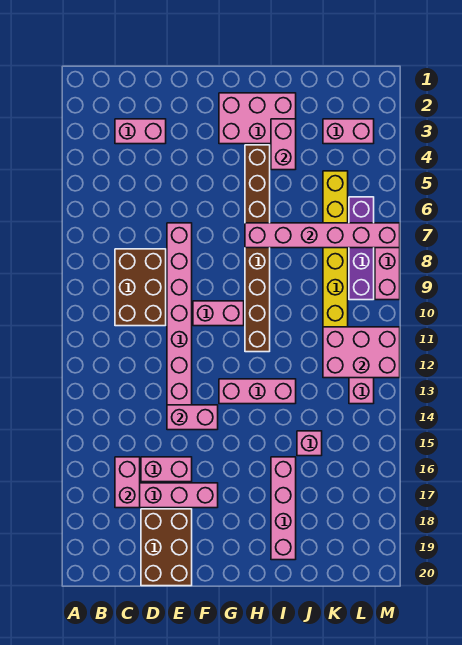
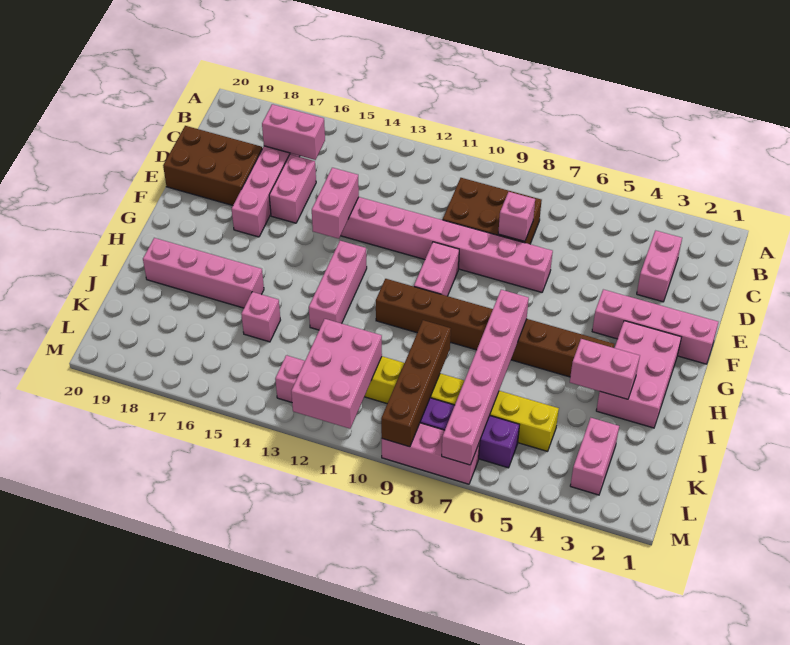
none -> pink brick D8 level 2
none -> pink brick F1:F4 level 1
none -> brown brick J9:M9 level 2

